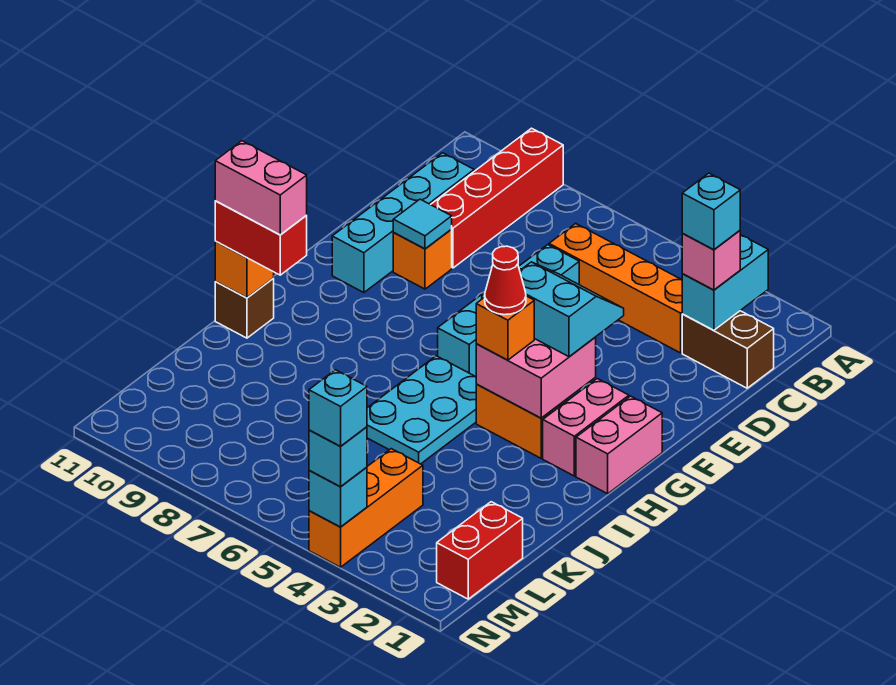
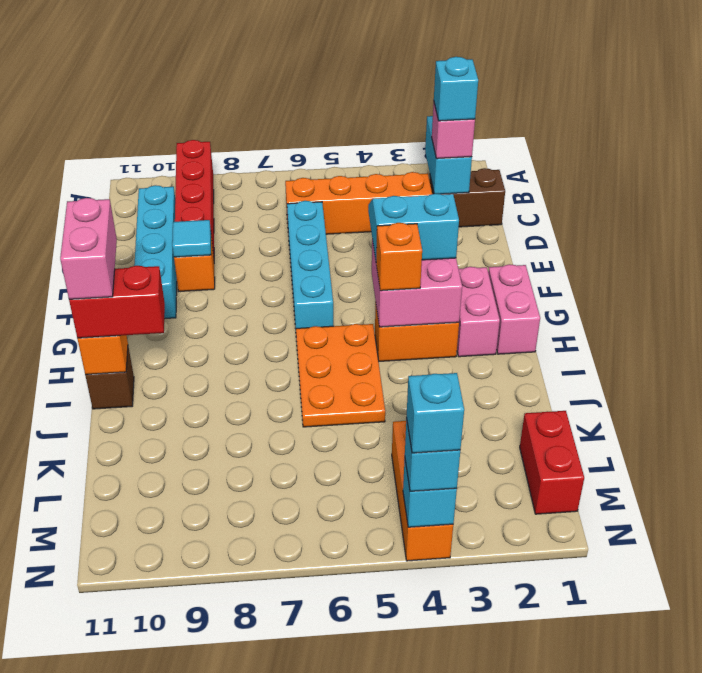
red cone H4 level 4 -> none
cyan plate H5:J6 level 1 -> orange plate H5:J6 level 1
pink brick I10:I11 level 4 -> pink brick H11:I11 level 4

